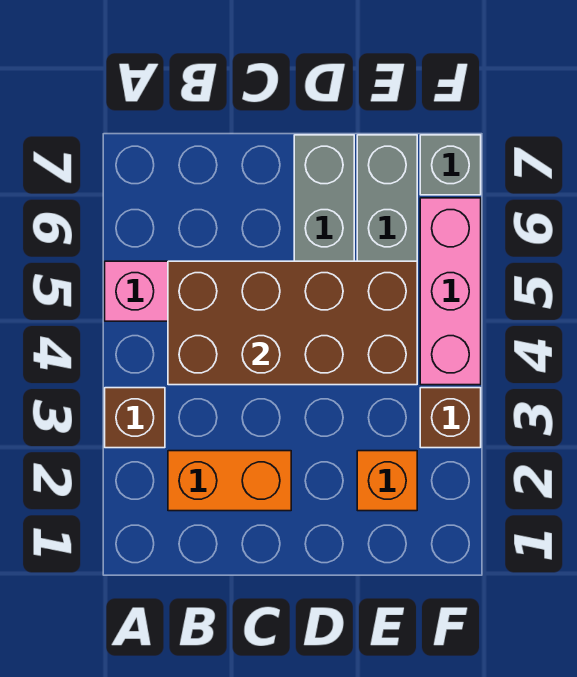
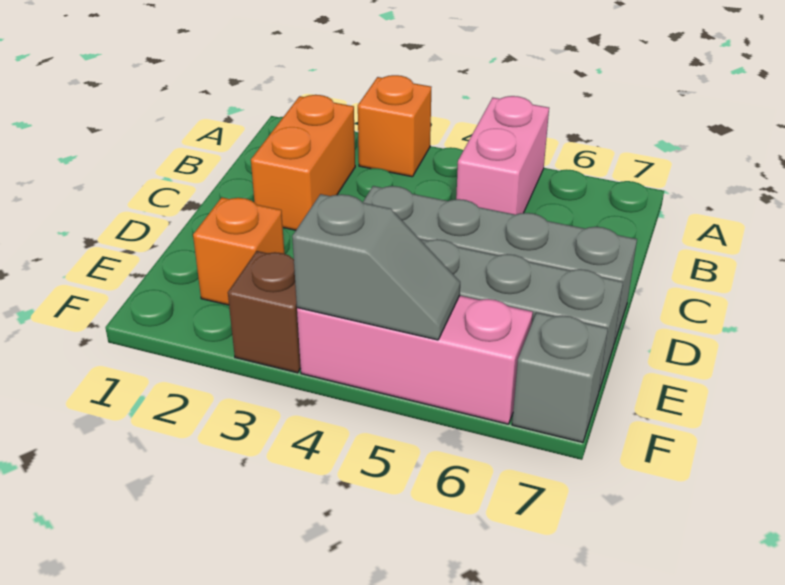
brown brick A3 level 1 -> orange brick A3 level 1
brown brick B4:E5 level 2 -> none
none -> grey slope F4:F5 level 2 top 4

